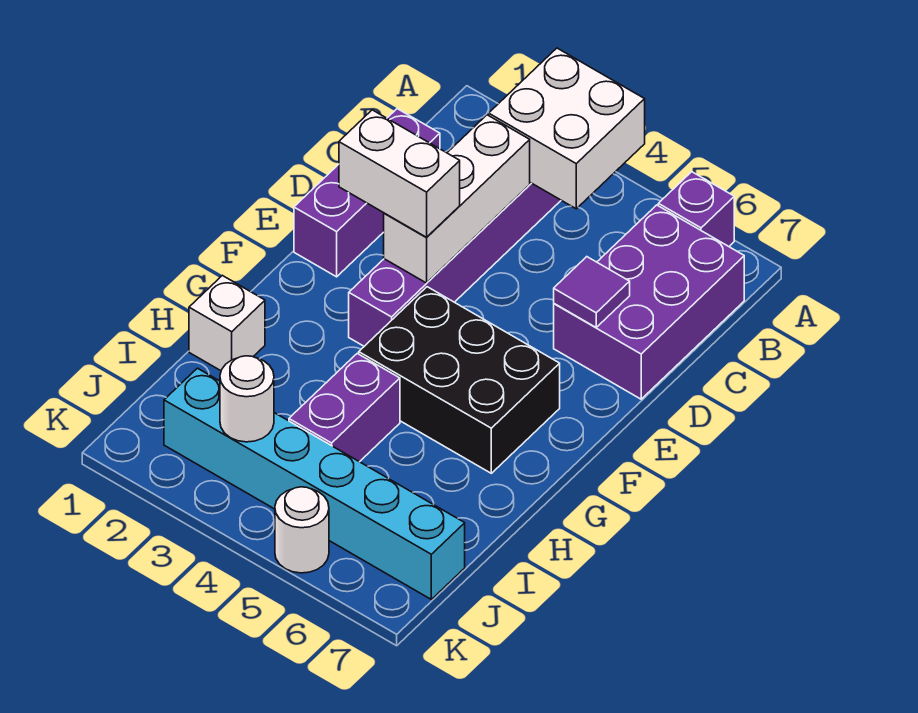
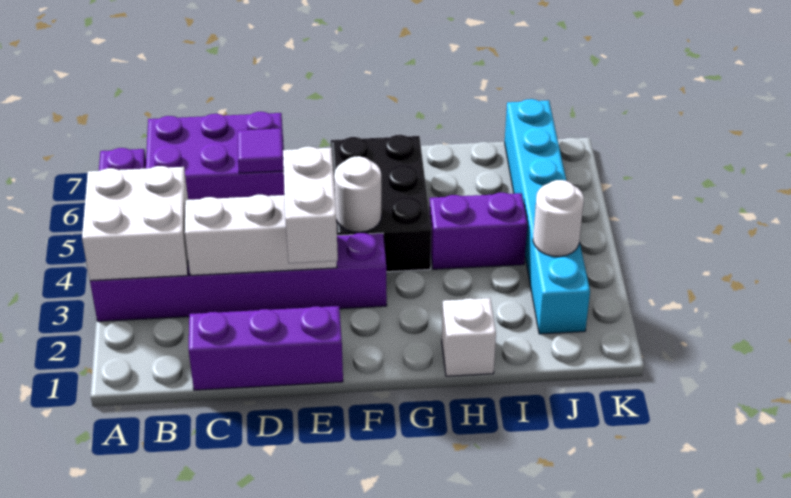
white round brick K5 level 1 -> white round brick F4 level 2

